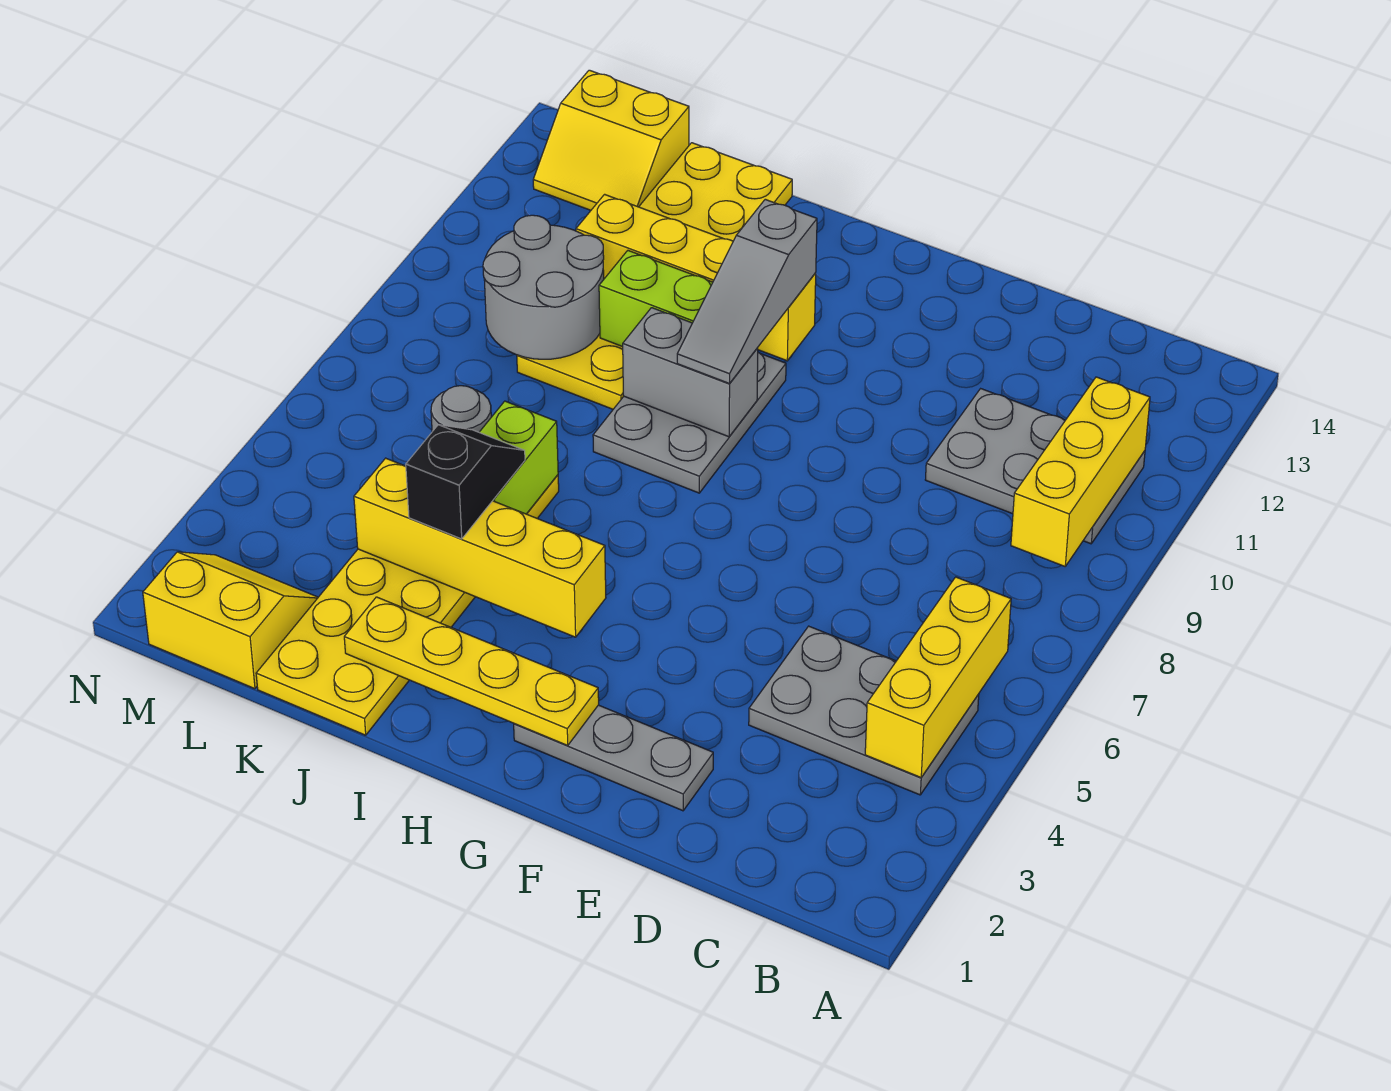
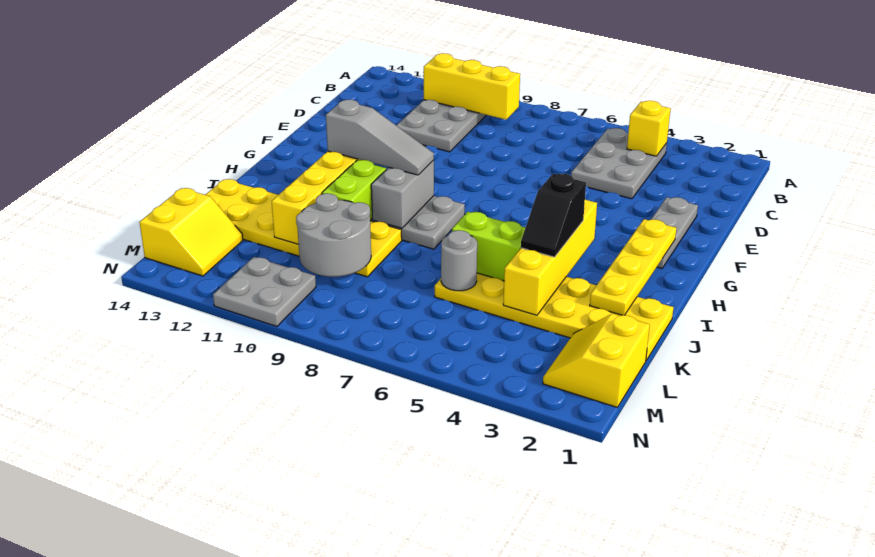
yellow brick B4:B6 level 2 -> yellow brick B4 level 2
black slope J4:J5 level 3 top 4 -> black slope I4:J4 level 3 top I
none -> grey plate M10:N11 level 1

